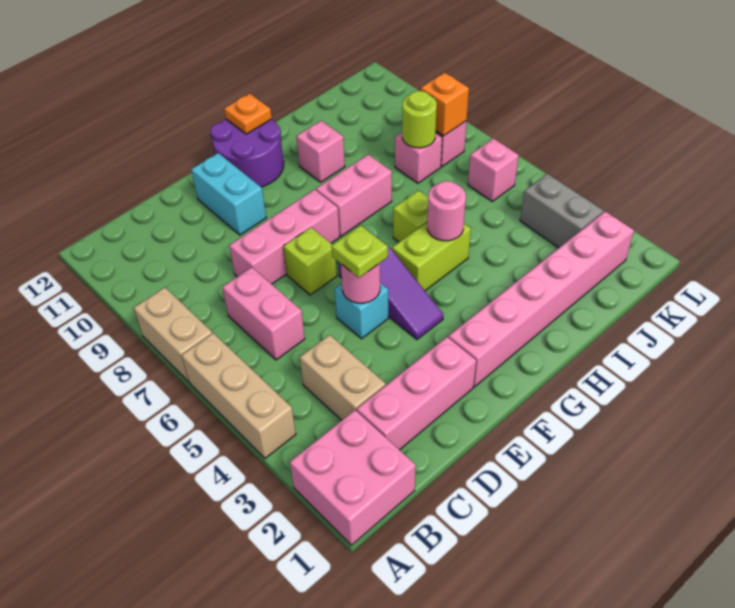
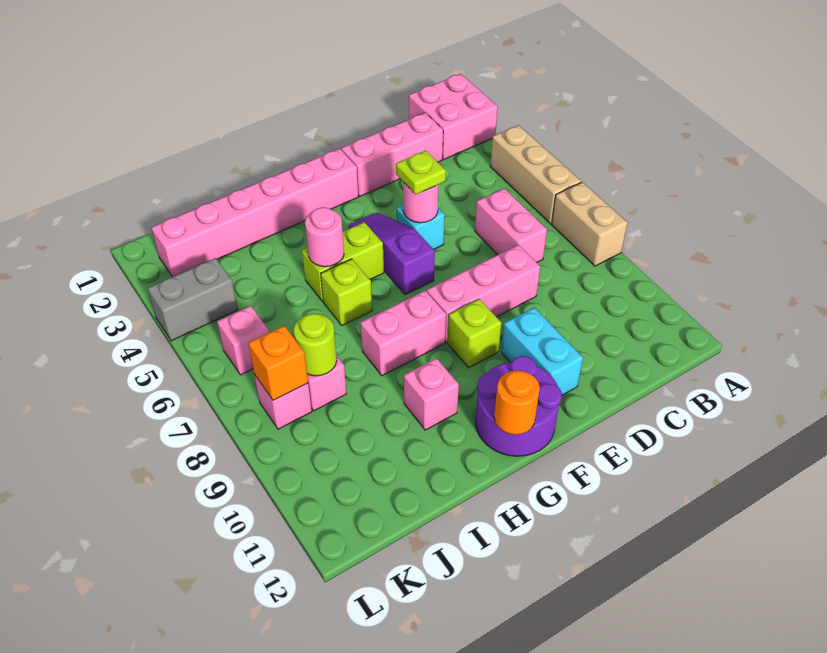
tan brick C3:C4 level 1 -> none
lime brick E7 level 1 -> lime brick F9 level 1
orange plate G12 level 2 -> orange round brick G12 level 2
grey brick K3:K4 level 1 -> grey brick K4:L4 level 1

